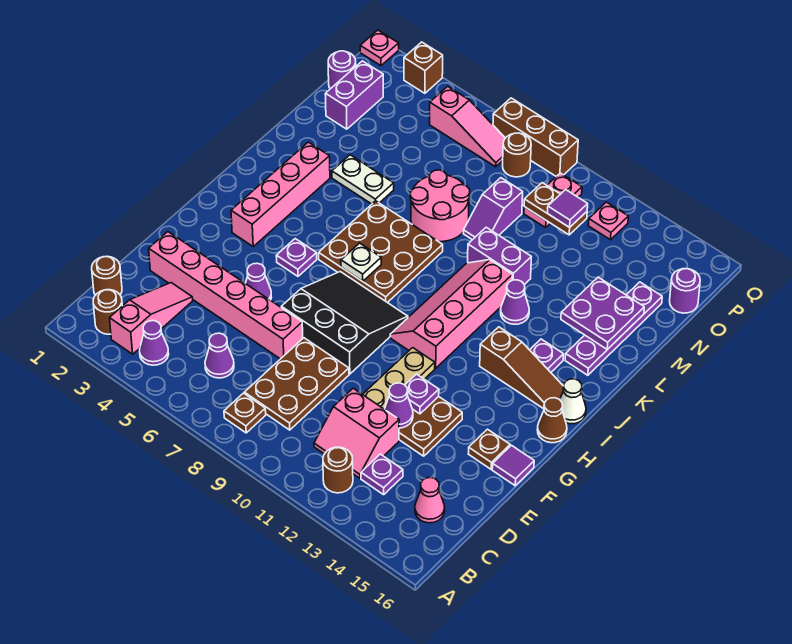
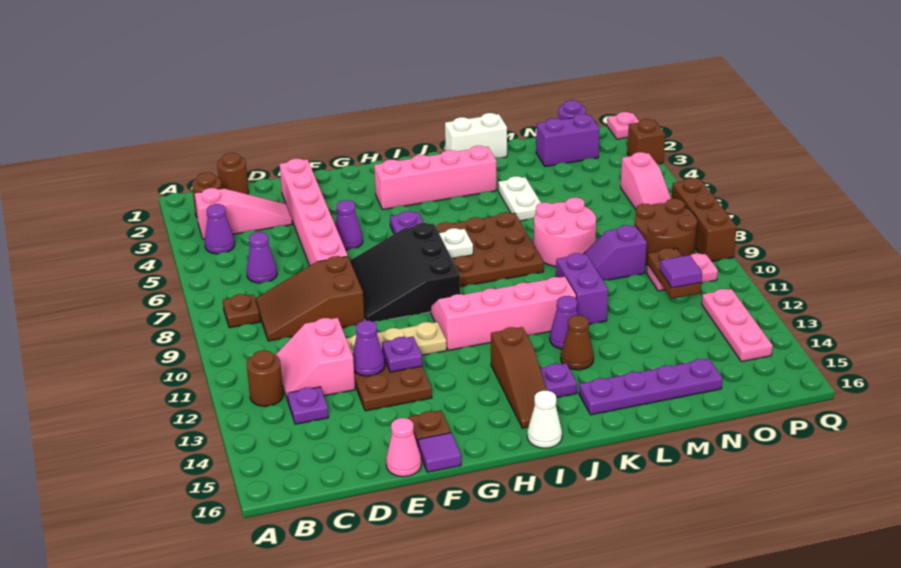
brown plate C8:E9 level 1 -> brown slope C8:E9 level 1 top E
pink cone C15 level 1 -> pink cone E16 level 1
black slope F7:H9 level 1 top F -> black slope F7:H9 level 1 top H
brown cone H16 level 1 -> brown cone K13 level 1
none -> white brick K1:L1 level 1
purple plate L14:M15 level 2 -> none
purple round brick O16 level 1 -> none
brown round brick P8 level 1 -> brown round brick O8:P9 level 1
pink plate P12 level 1 -> pink plate P12:P14 level 1

